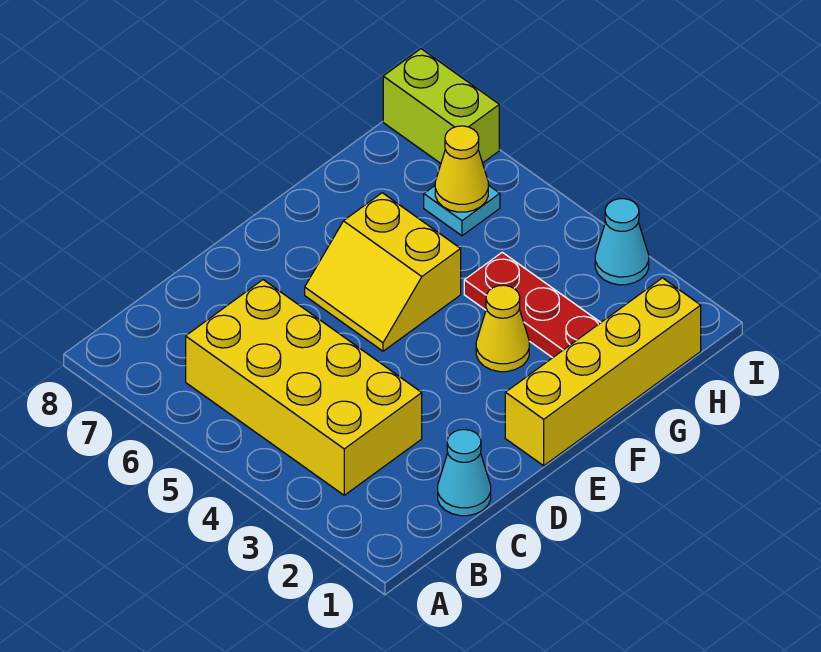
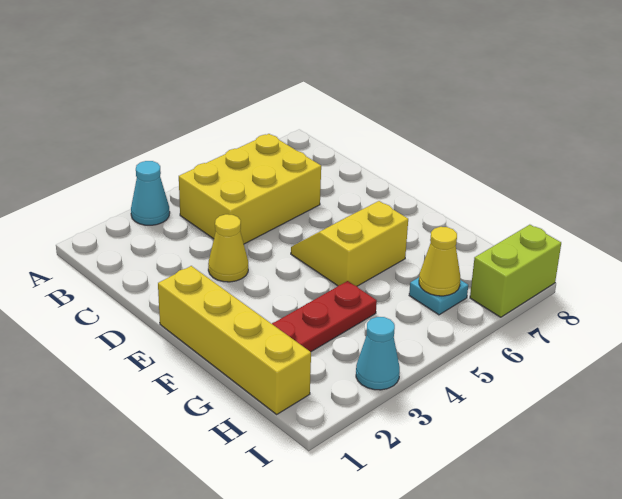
yellow brick B3:C6 level 1 -> yellow brick B4:C6 level 1
cyan cone C1 level 1 -> cyan cone A3 level 1
yellow cone F3 level 1 -> yellow cone D3 level 1

